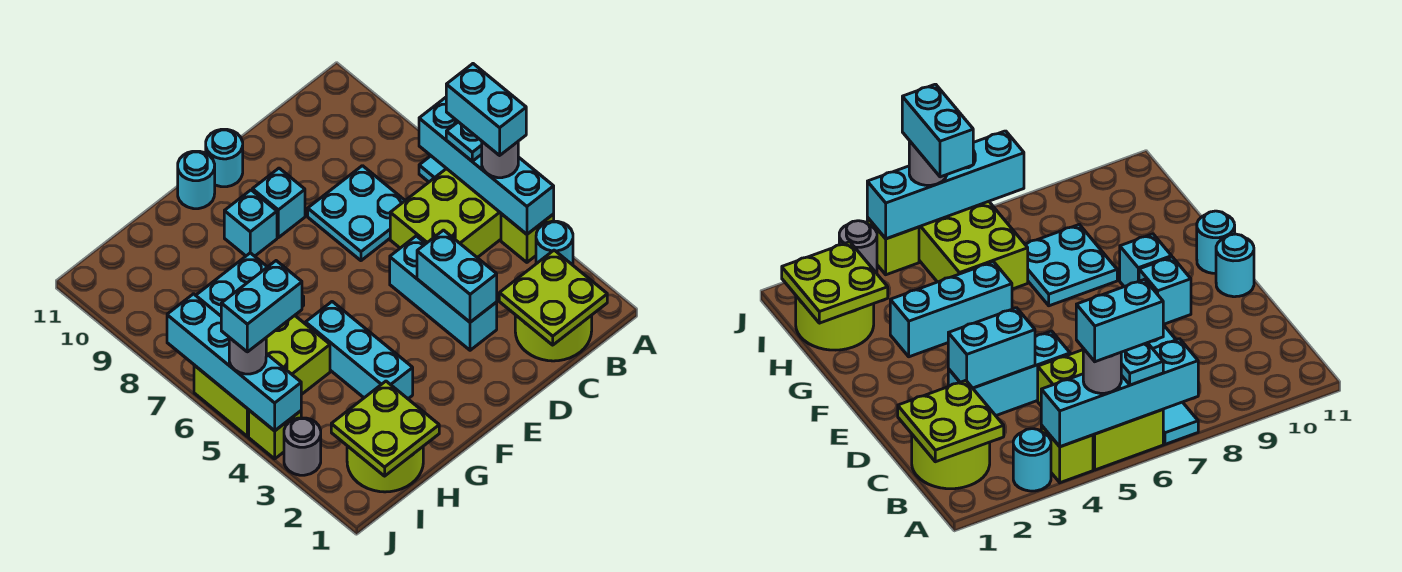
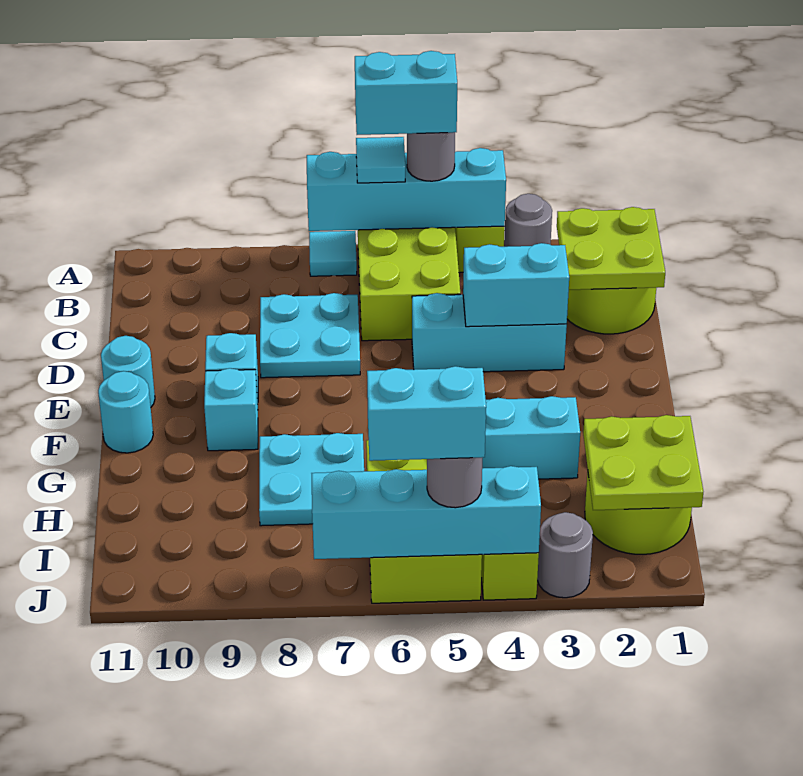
cyan round brick A3 level 1 -> grey round brick A3 level 1
cyan plate A6 level 3 -> cyan tile A6 level 3
cyan brick I5:J5 level 4 -> cyan brick J5:J6 level 4

